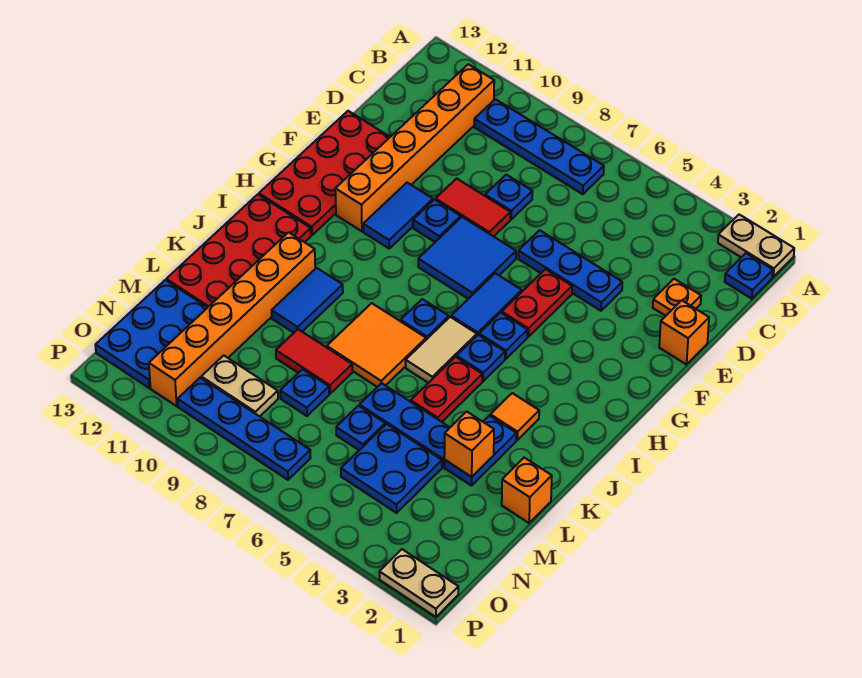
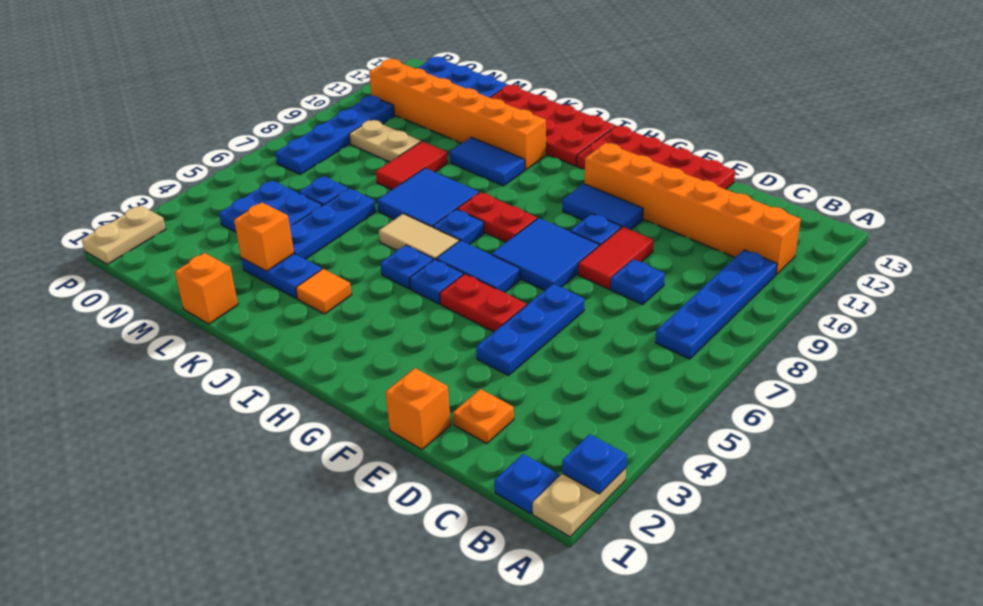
red plate J5:K5 level 1 -> red plate H8:I8 level 1
orange tile J7:K8 level 1 -> blue tile J7:K8 level 1
blue plate M8 level 1 -> blue plate A2 level 2
tan plate N9:N10 level 1 -> tan plate M9:N9 level 1

